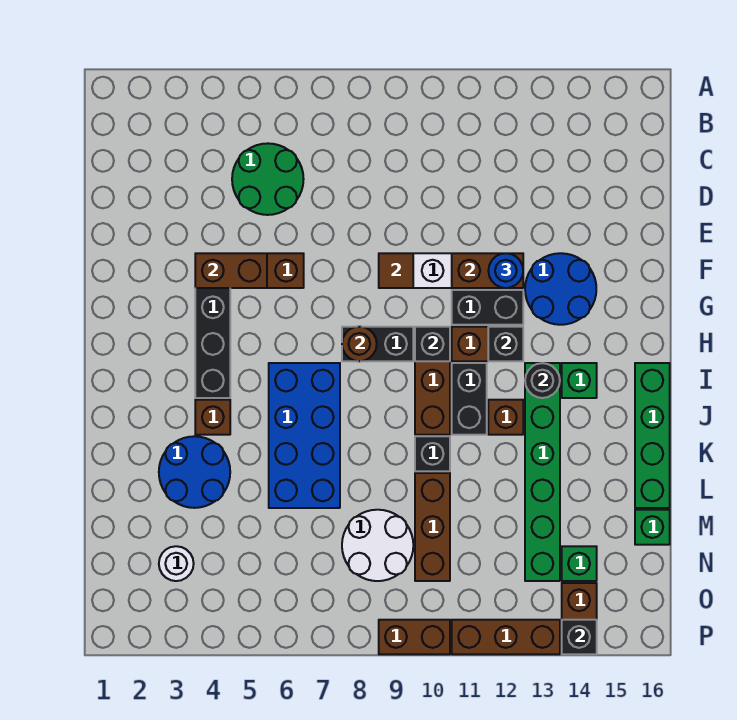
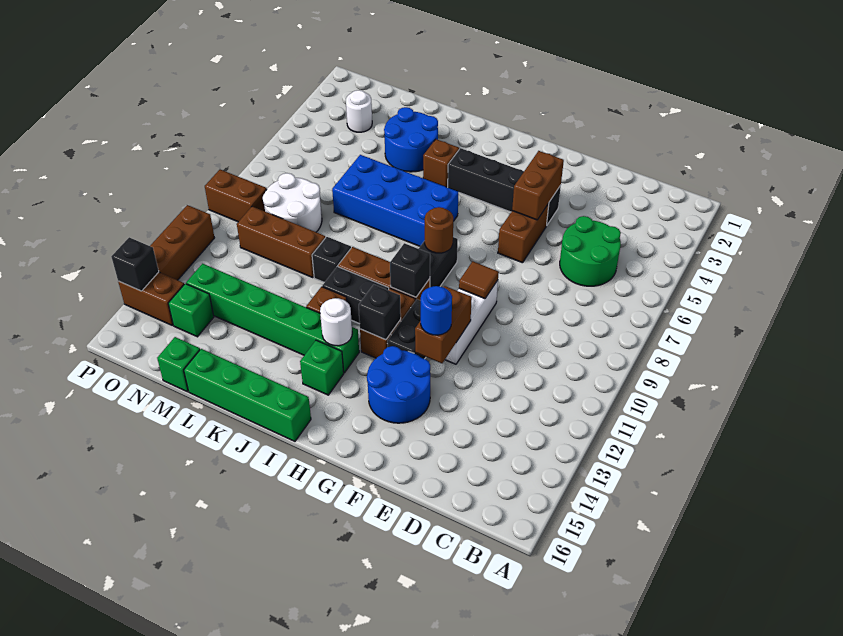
black round brick I13 level 2 -> white round brick I13 level 2
brown brick P9:P10 level 1 -> brown brick O9:P9 level 1

